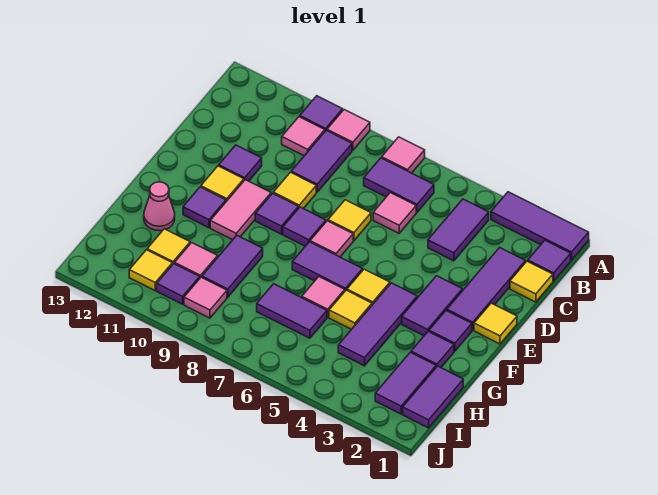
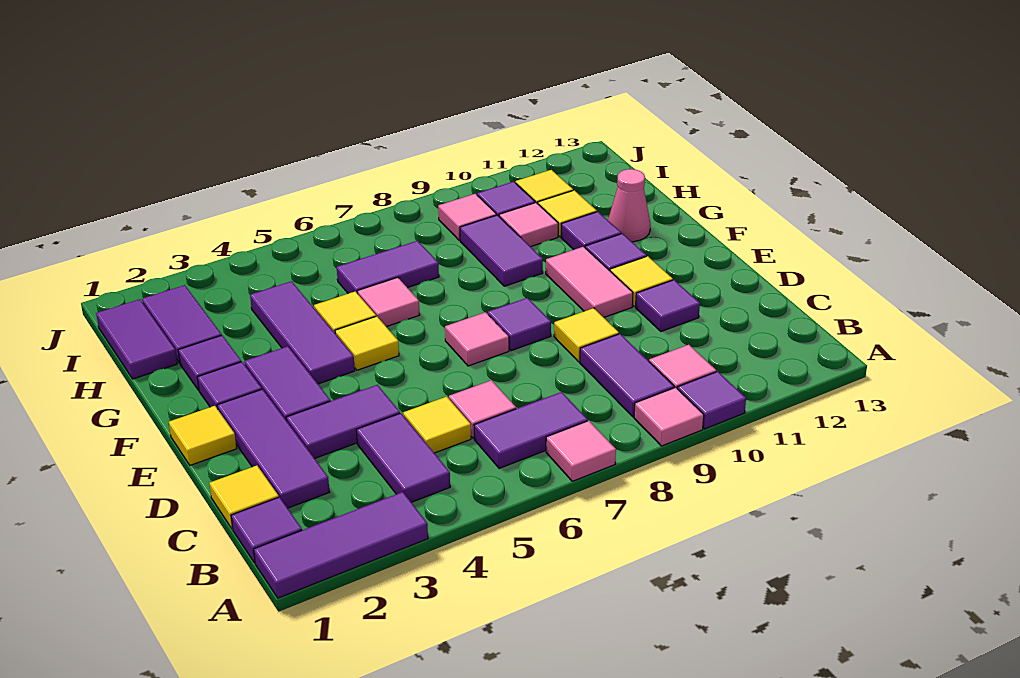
yellow tile D7 level 1 -> yellow tile C5 level 1
purple tile E9 level 1 -> purple tile G11 level 1
purple tile F6:F7 level 1 -> purple tile D3:D4 level 1

